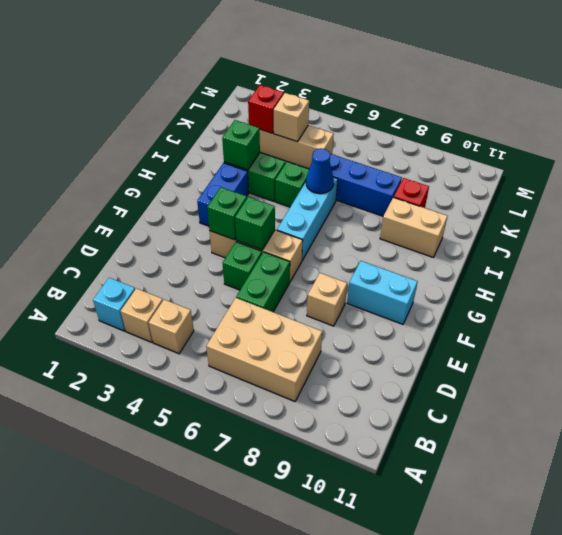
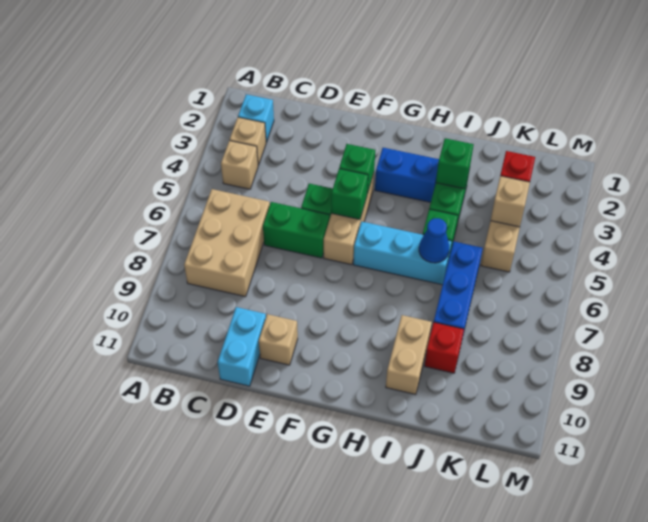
tan brick E8 level 1 -> tan brick E10 level 1
cyan brick F9:F10 level 1 -> cyan brick D10:D11 level 1

